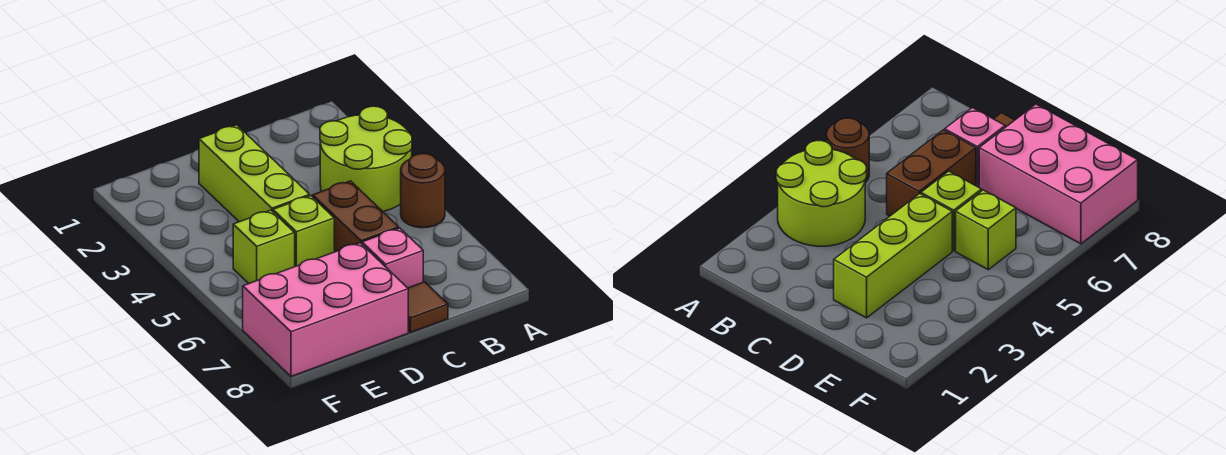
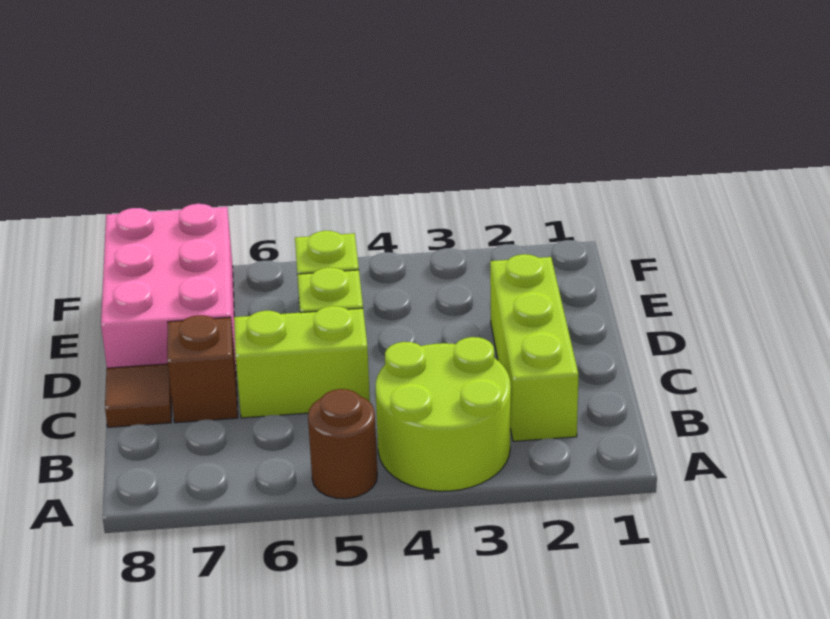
brown brick C5:C6 level 1 -> lime brick C5:C6 level 1
pink brick C7 level 1 -> brown brick C7 level 1
lime brick D2:D4 level 1 -> lime brick B2:D2 level 1

